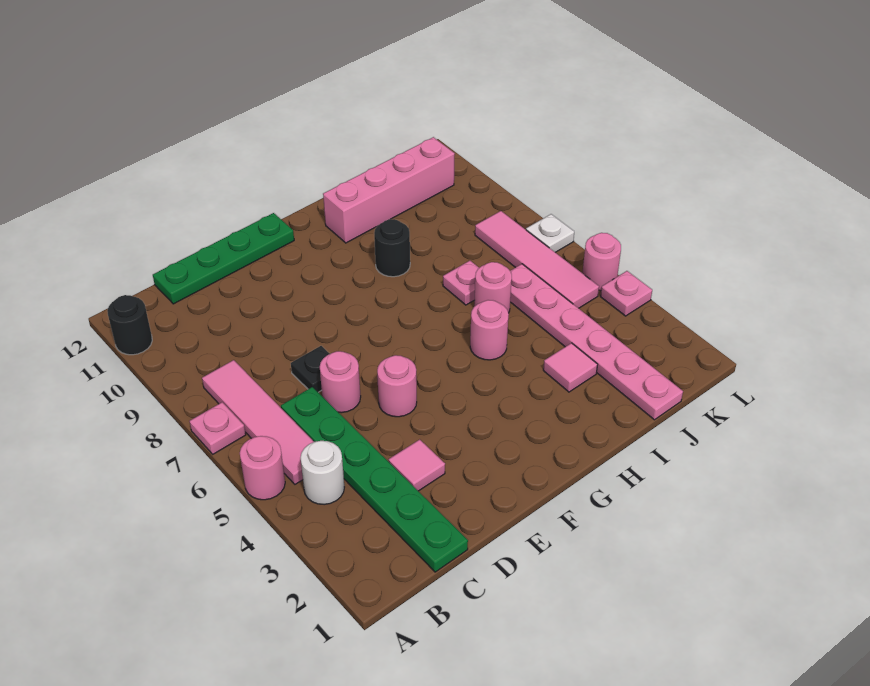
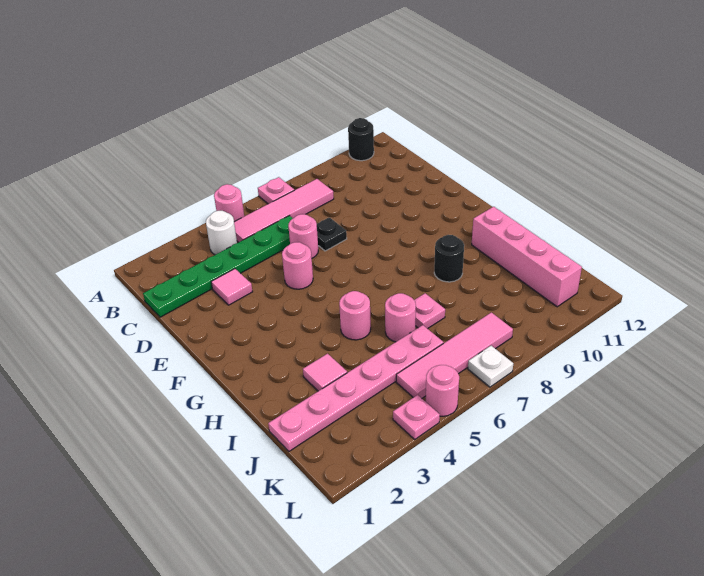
green plate C12:F12 level 1 -> none

